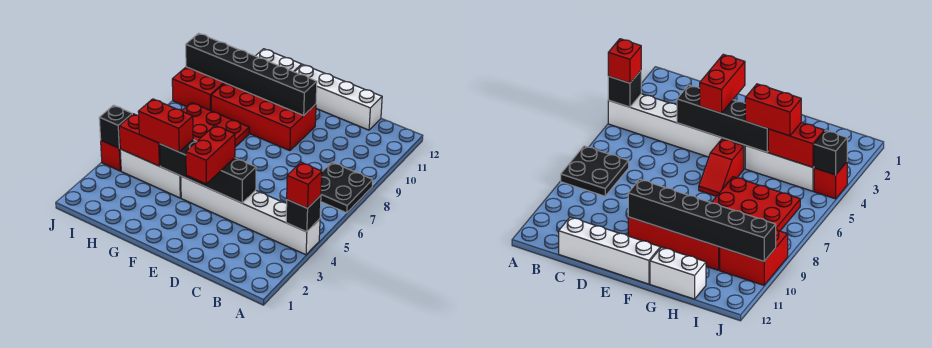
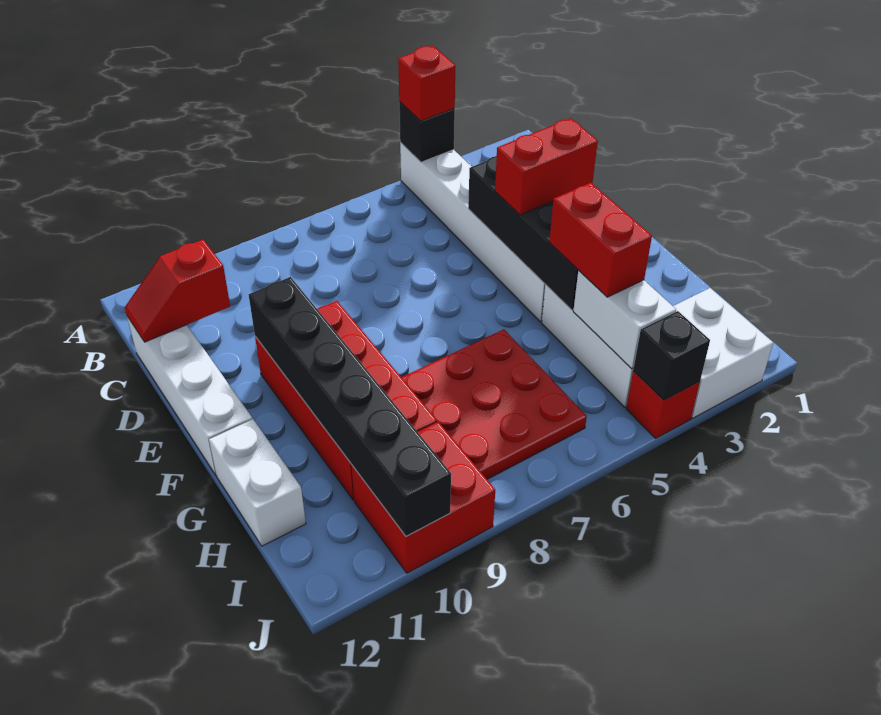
black plate A7:B8 level 1 -> none
red slope F5:F6 level 1 top 5 -> red slope C11:C12 level 2 top 11
red brick H4:I4 level 2 -> white brick H4:I4 level 2
none -> white brick I2:J3 level 1

